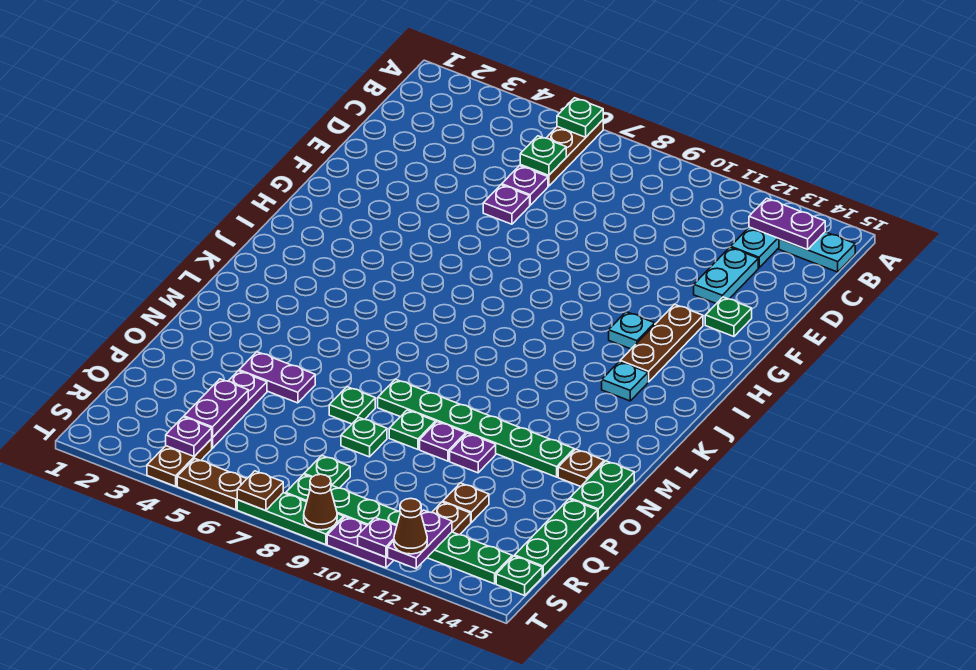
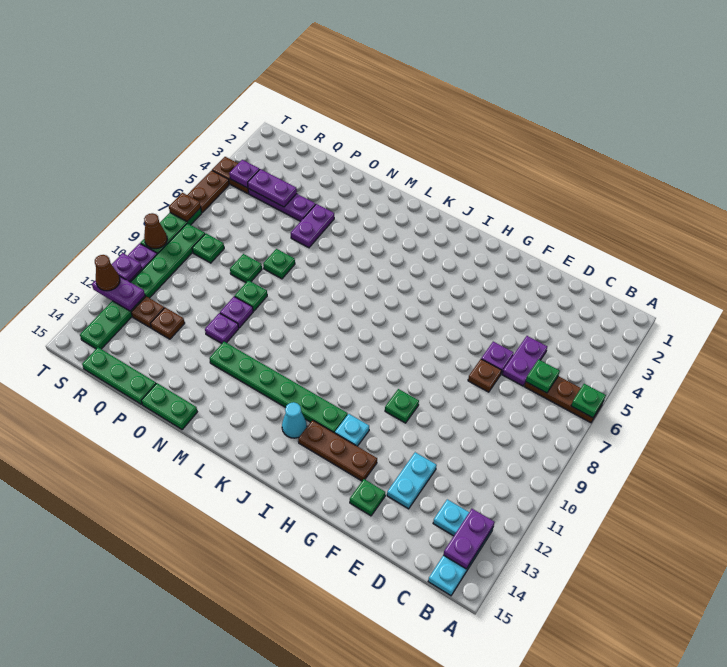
purple plate D6 level 1 -> purple plate D5:D6 level 1
cyan plate D13:E13 level 1 -> cyan plate E12:E13 level 1
cyan plate J13 level 1 -> cyan cone J13 level 1
green plate N8:N13 level 1 -> green plate I12:N12 level 1
brown plate N14 level 1 -> brown plate E7 level 1
green plate S15 level 1 -> green plate G10 level 1

